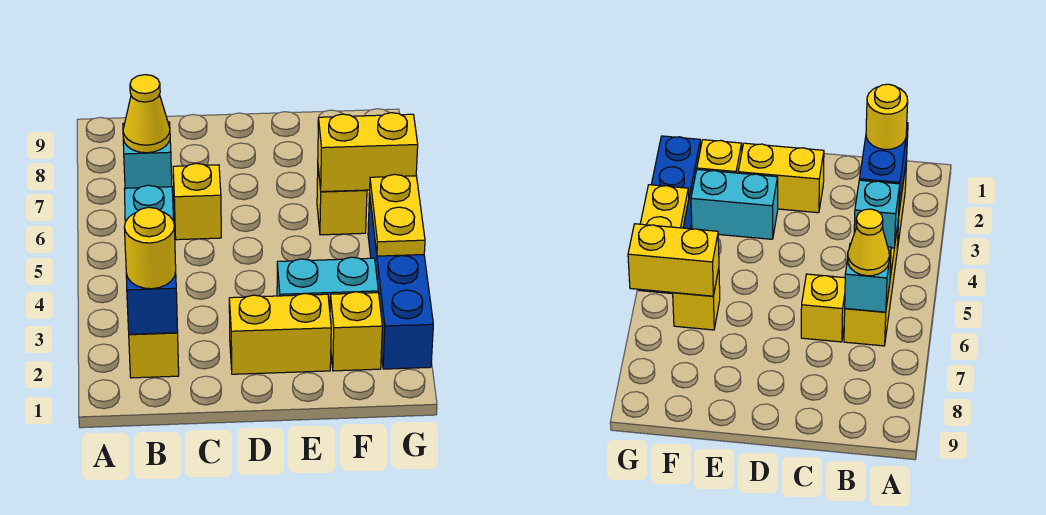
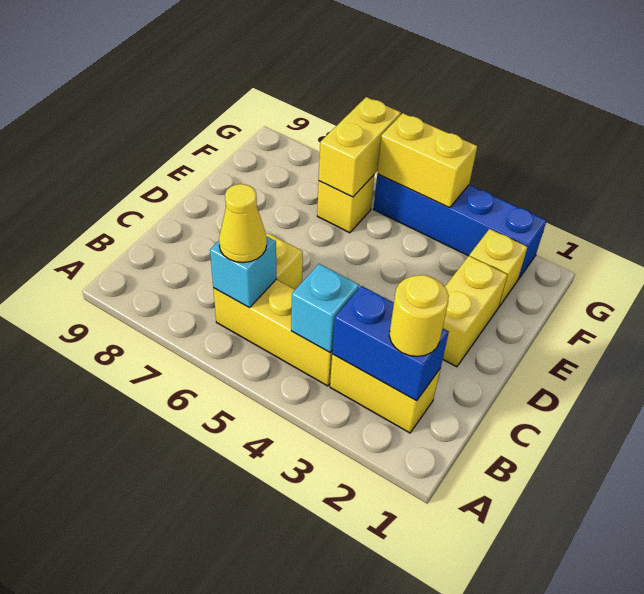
cyan brick E3:F3 level 1 -> none
yellow plate G4:G5 level 2 -> yellow brick G4:G5 level 2

